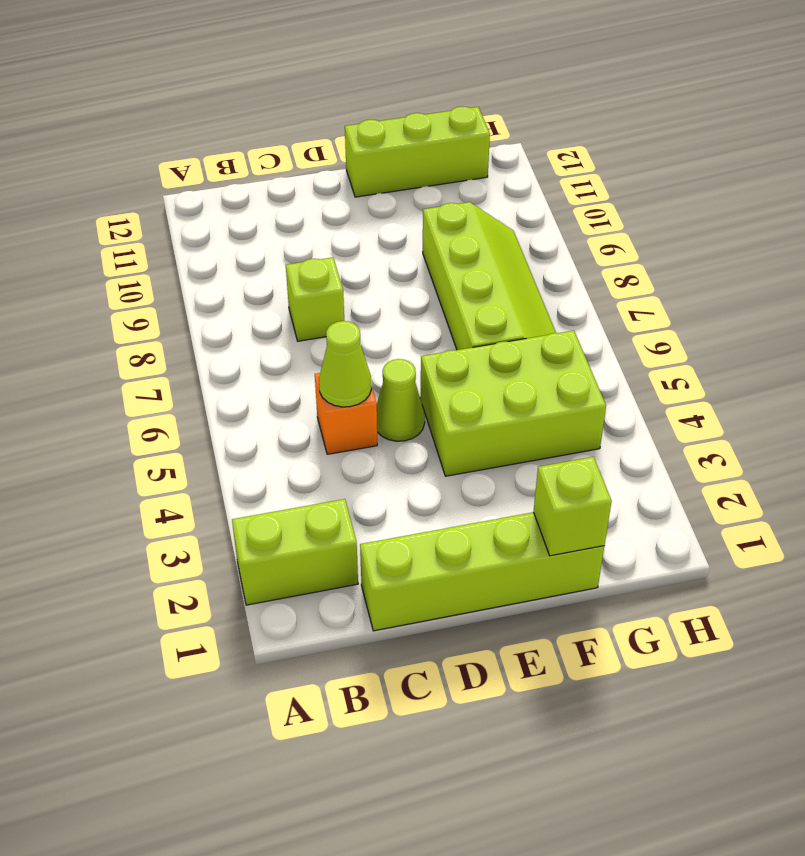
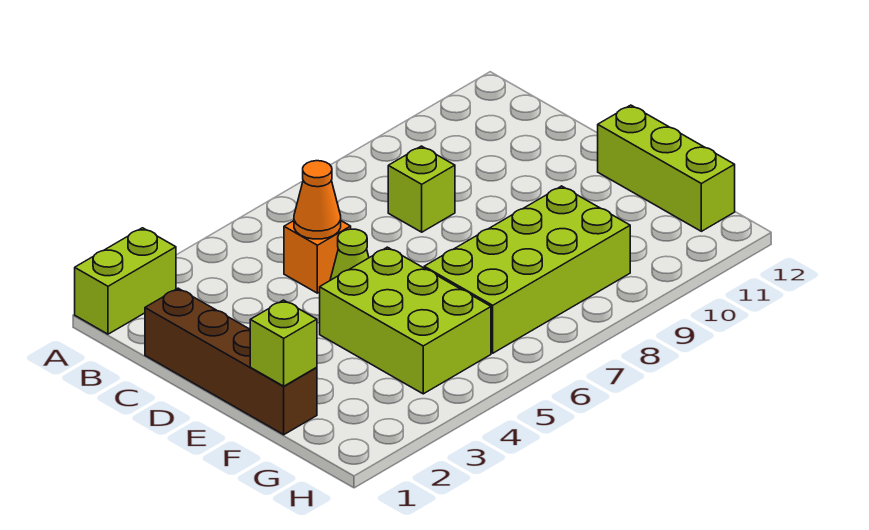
lime brick A2:B2 level 1 -> lime brick A1:A2 level 1
lime brick C1:F1 level 1 -> brown brick C1:F1 level 1
lime cone C5 level 2 -> orange cone C5 level 2
lime slope F6:G9 level 1 top F -> lime brick F6:G9 level 1

